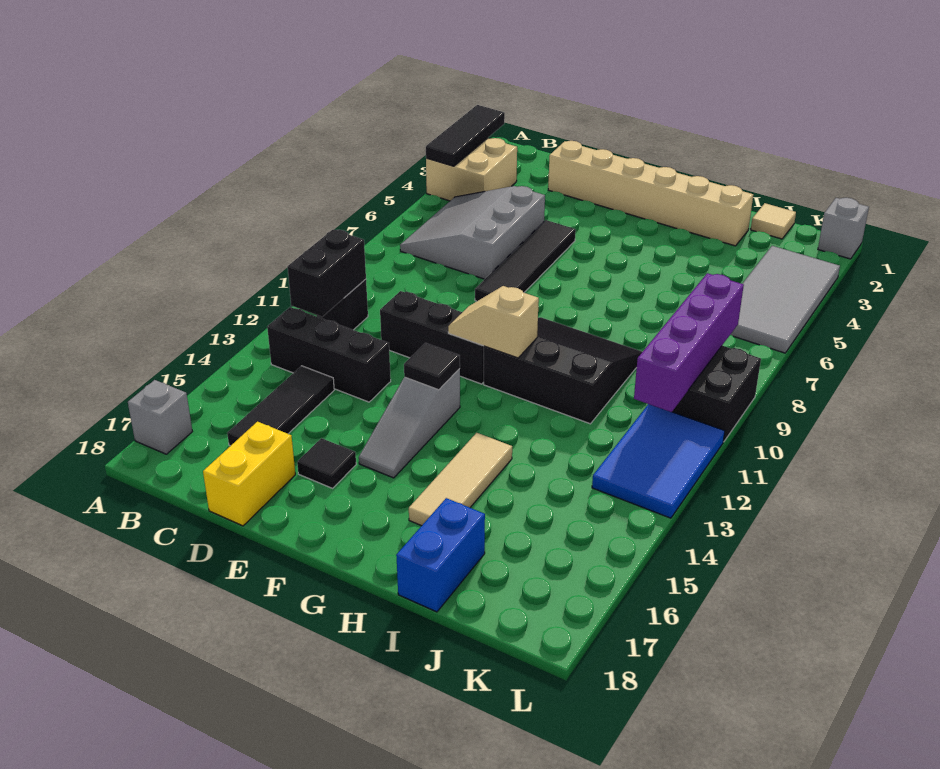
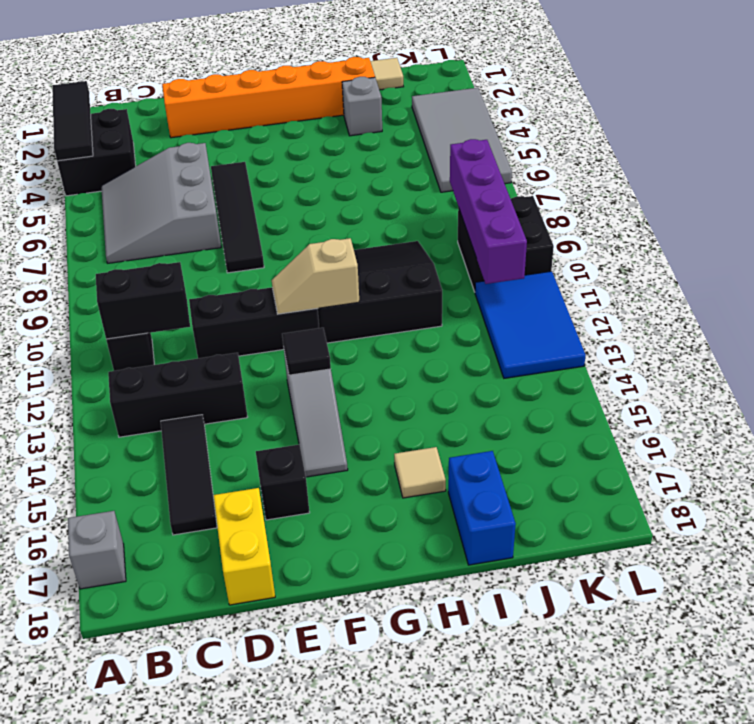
tan brick A3:B4 level 1 -> black brick A3:B4 level 1
black brick B11:B12 level 2 -> black brick B11:C11 level 2
tan brick D2:I2 level 1 -> orange brick D2:I2 level 1
black tile E16 level 1 -> black brick E16 level 1
tan tile H14:H16 level 1 -> tan tile H16 level 1
grey brick L1 level 1 -> grey brick I3 level 1

